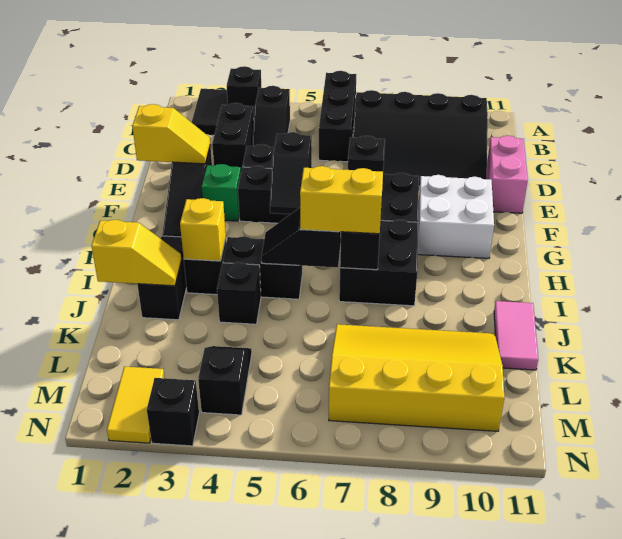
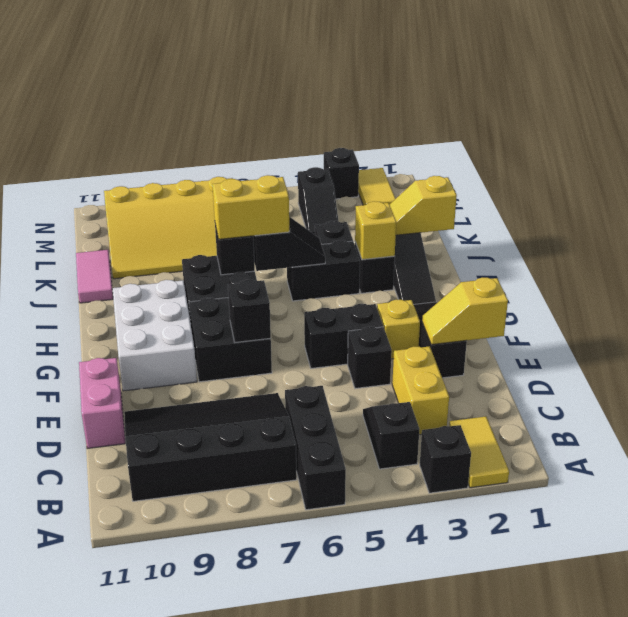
black tile A2:B2 level 1 -> yellow tile A2:B2 level 1
black brick C3:D3 level 1 -> yellow brick C3:D3 level 1
green brick F3 level 1 -> yellow brick F3 level 1
black slope F5:G5 level 2 top F -> none
white brick F9:G10 level 1 -> white brick F9:H10 level 1

